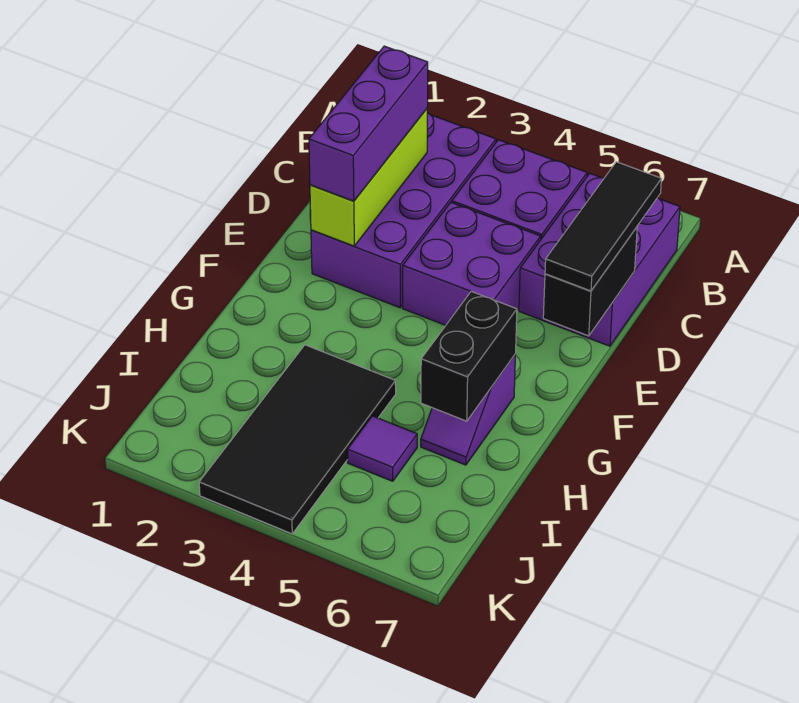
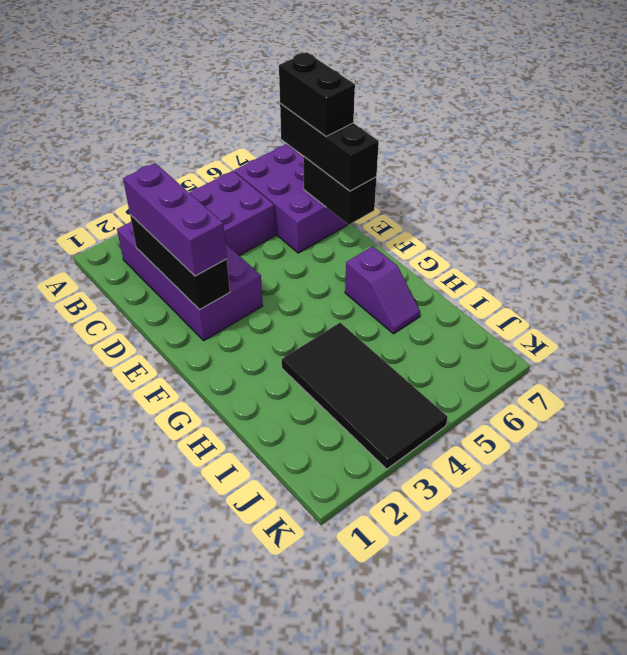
lime brick C2:E2 level 2 -> black brick C2:E2 level 2
black tile C7:E7 level 3 -> black brick C7:E7 level 3
purple brick D4:E5 level 1 -> none
black brick G6:H6 level 2 -> black brick C7:D7 level 4
purple tile I5 level 1 -> none

